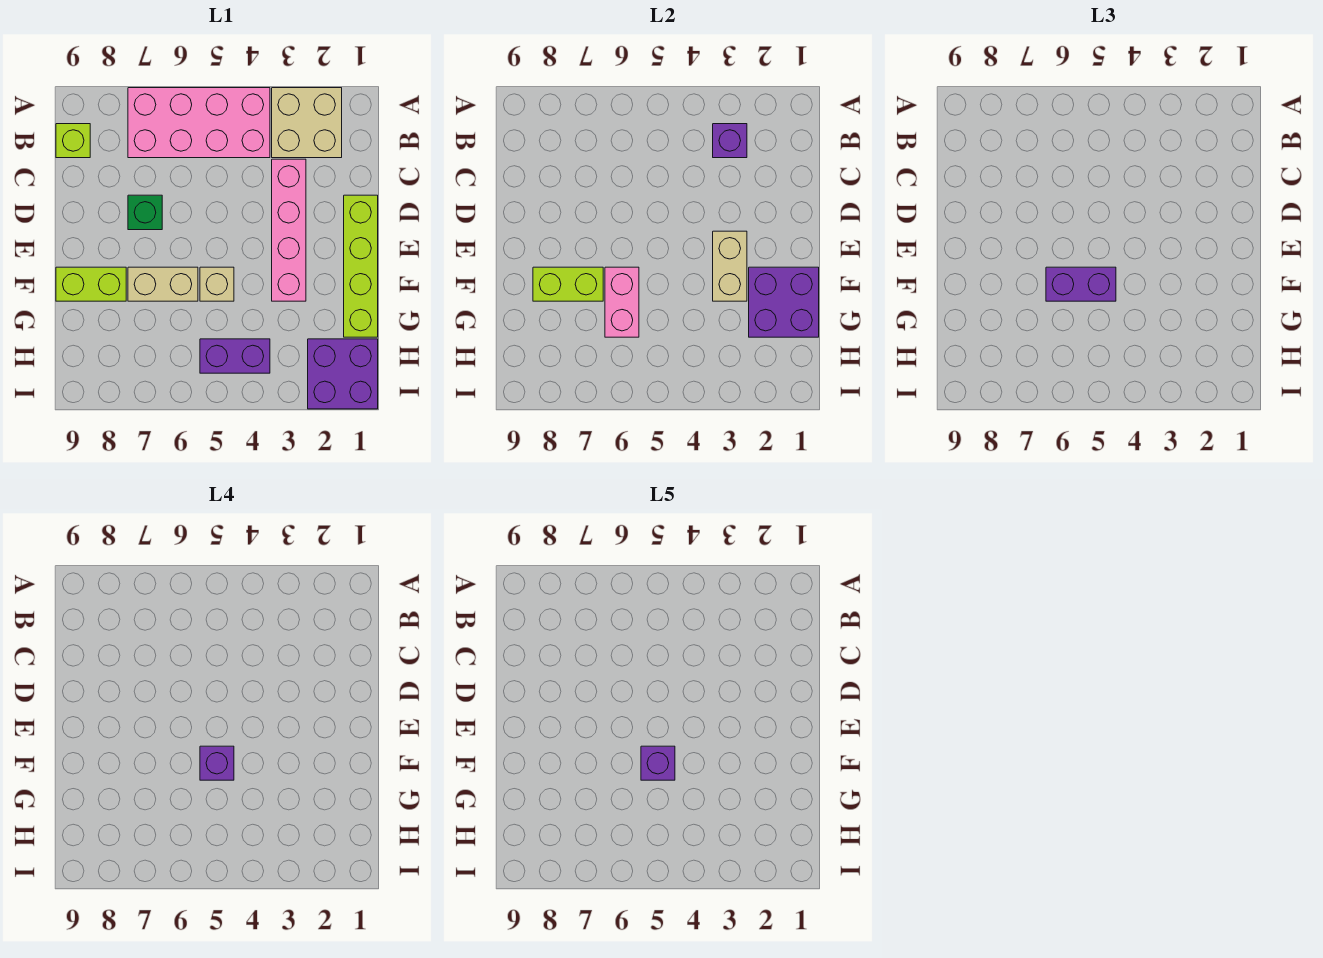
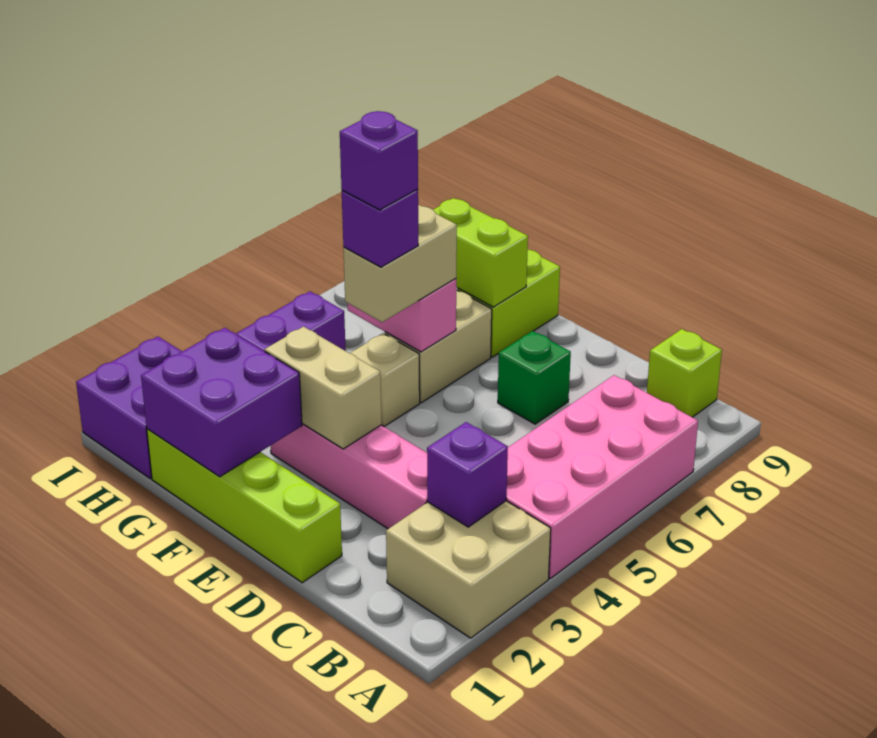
purple brick F5:F6 level 3 -> tan brick F5:F6 level 3
lime brick F7:F8 level 2 -> lime brick F8:G8 level 2

